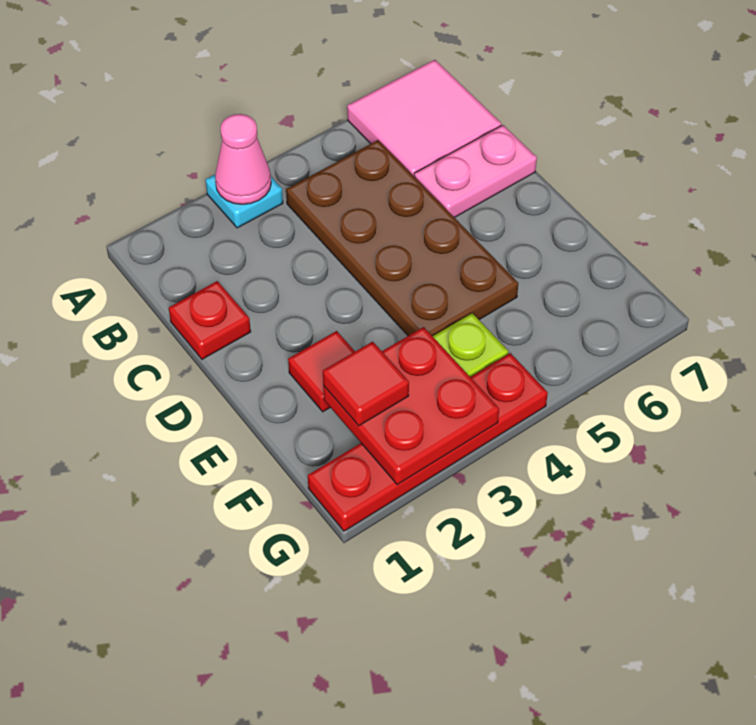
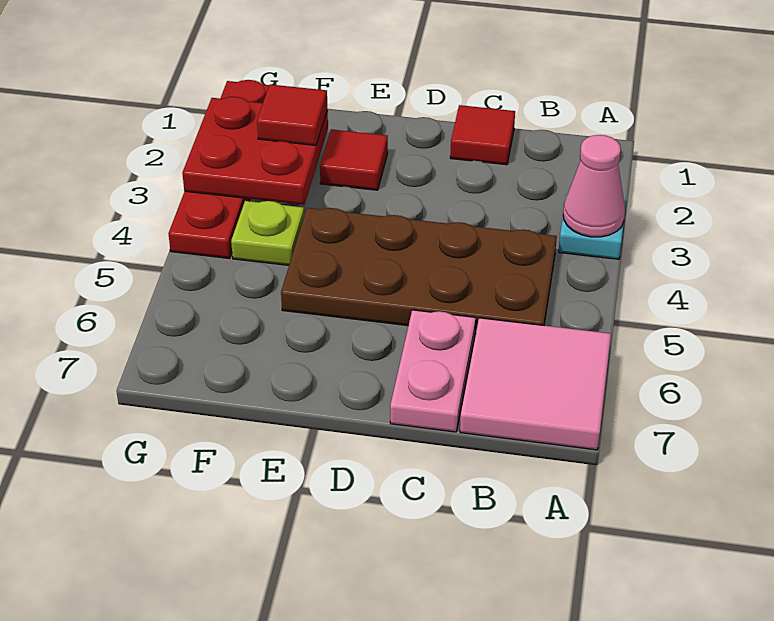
red plate C1 level 1 -> red tile C1 level 1

